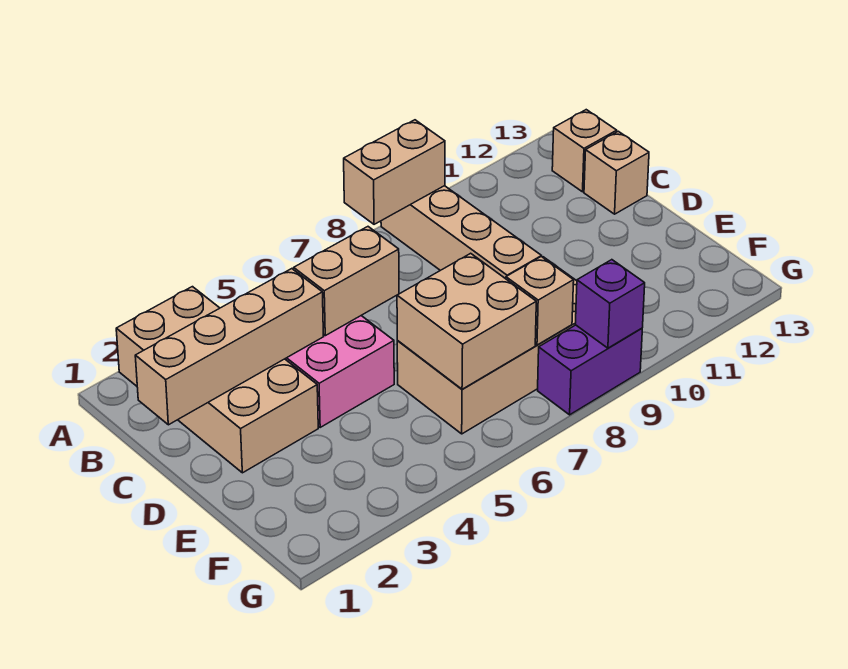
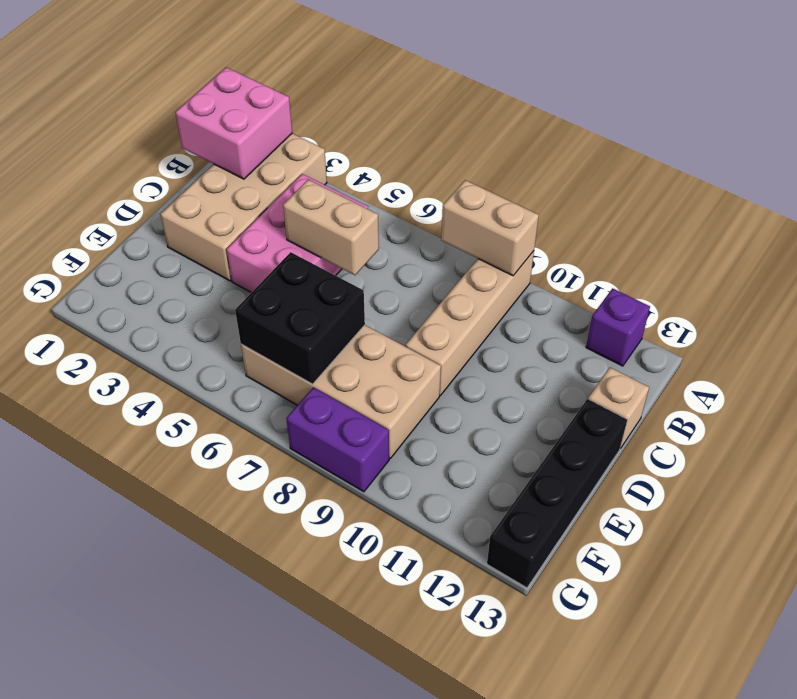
none -> pink brick A1:B2 level 2
tan brick B13 level 1 -> none
tan brick C1:C4 level 2 -> none
none -> black brick D13:G13 level 1
tan brick E6:F7 level 2 -> black brick E6:F7 level 2
tan brick F8 level 2 -> none
purple brick G9 level 2 -> purple brick A12 level 1

